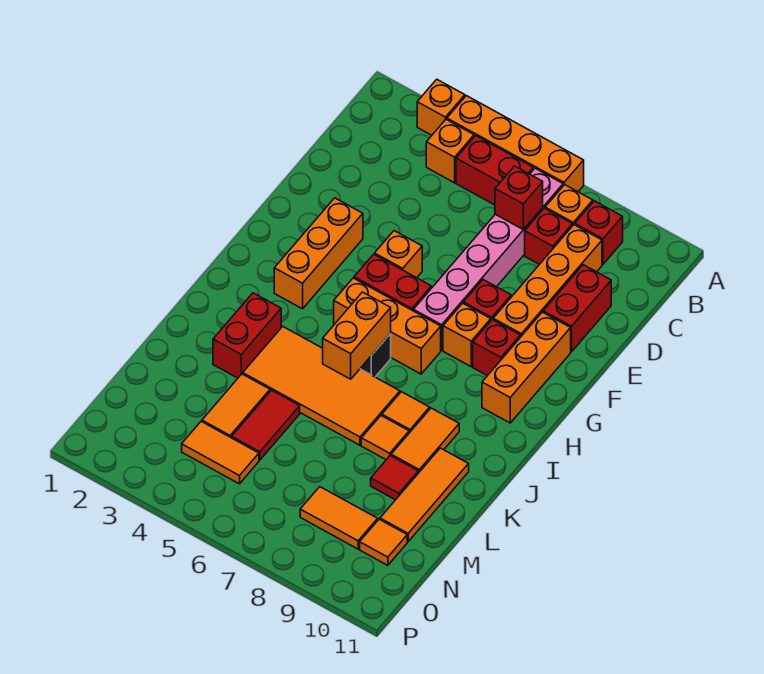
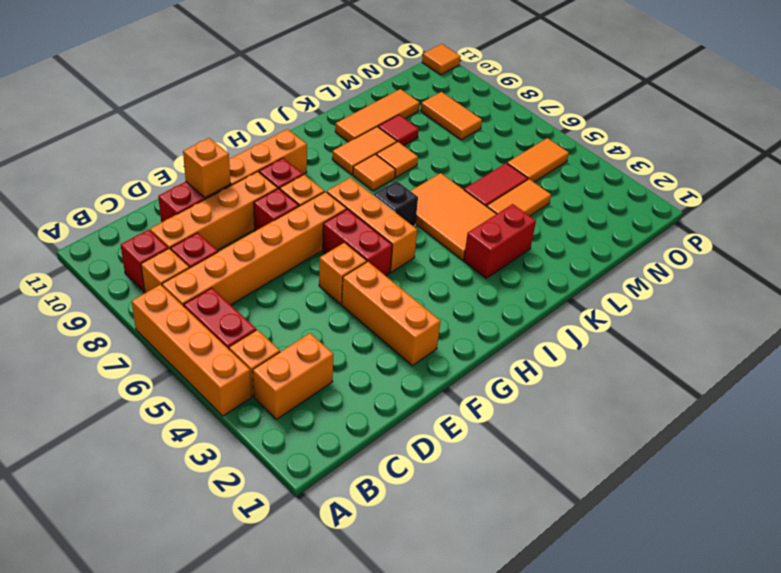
orange brick A3 level 1 -> orange brick E10 level 2
pink brick B7:G7 level 1 -> orange brick B7:G7 level 1
red brick C7 level 2 -> none
orange brick F3:H3 level 1 -> orange brick F2:F4 level 1
orange brick I6:J6 level 2 -> orange brick B3:C3 level 1
orange tile J4:K7 level 1 -> orange tile J4:K6 level 1
orange tile N4:N5 level 1 -> orange tile N5:O5 level 1
orange tile N10 level 1 -> orange tile P11 level 1

